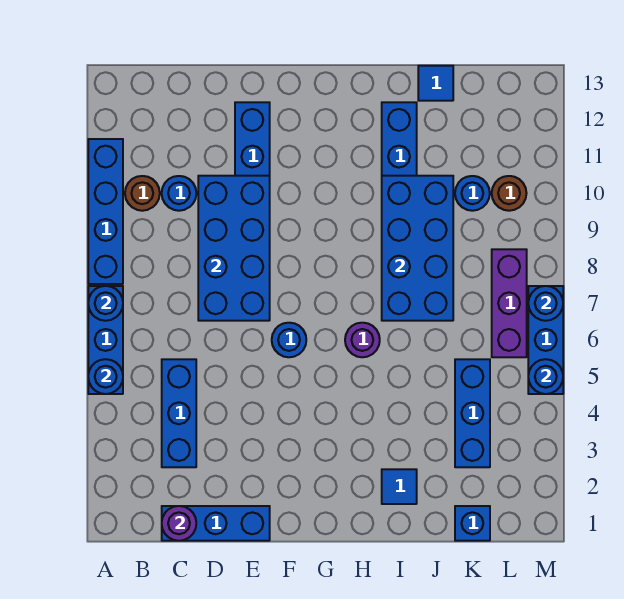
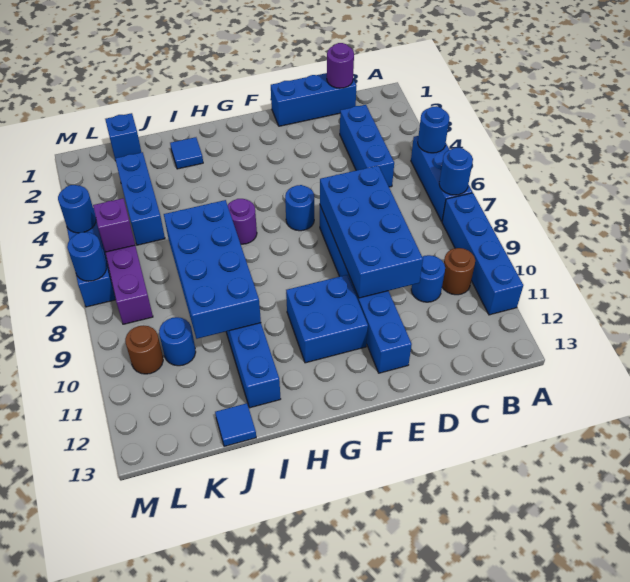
none -> blue brick F10:G11 level 1
none -> purple brick L6 level 2

